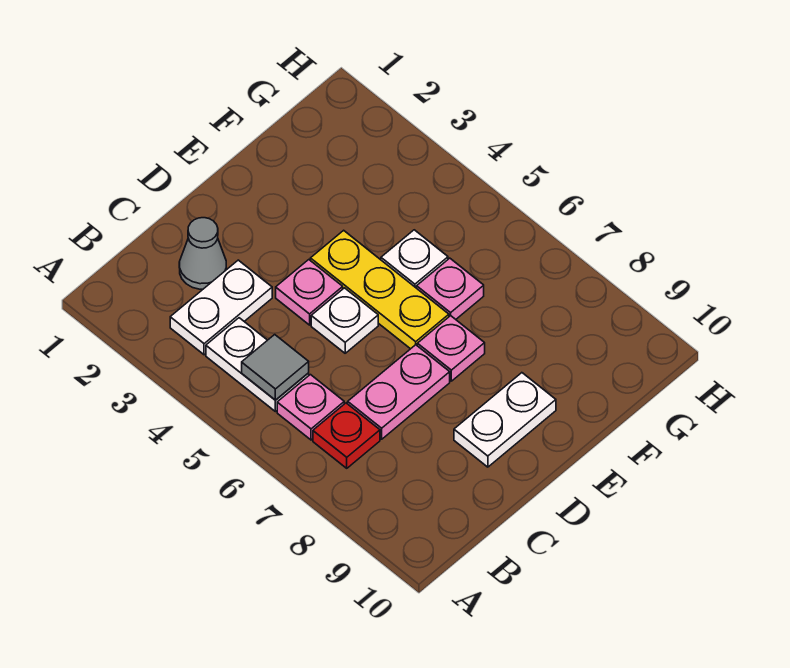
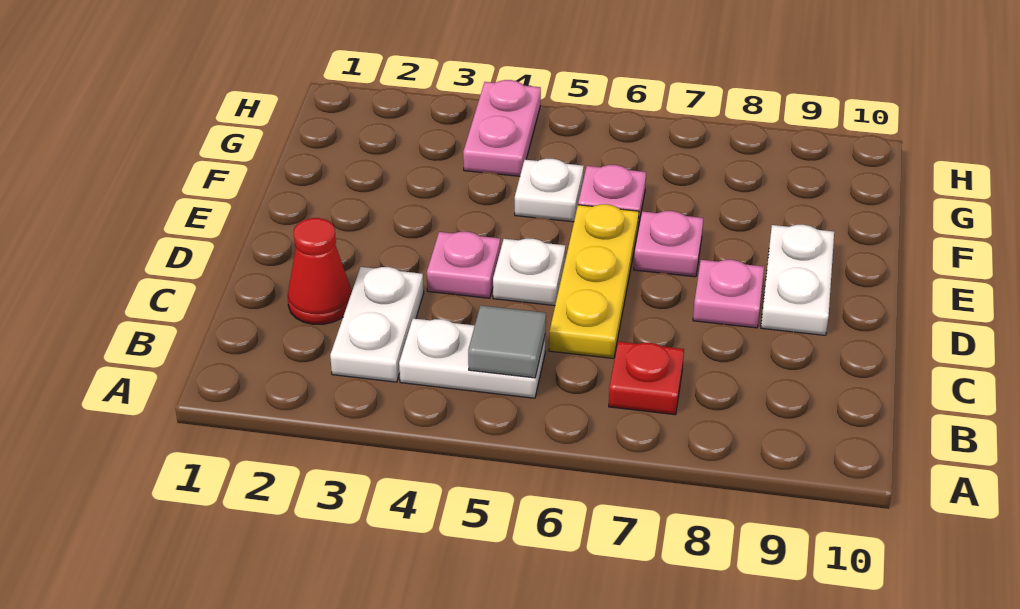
pink plate B6 level 1 -> pink plate D8 level 1
grey cone C2 level 1 -> red cone C2 level 1
pink plate C7:D7 level 1 -> pink plate G4:H4 level 1
yellow plate E4:E6 level 1 -> yellow plate C6:E6 level 1

